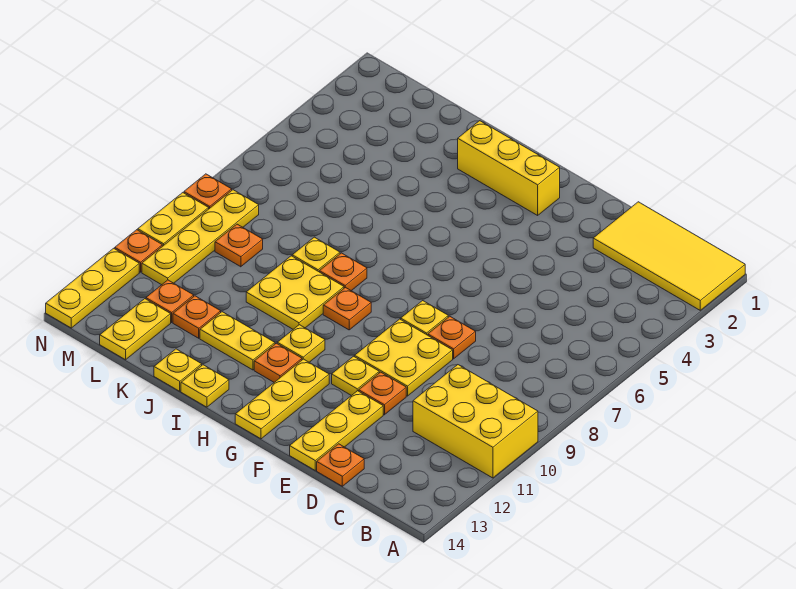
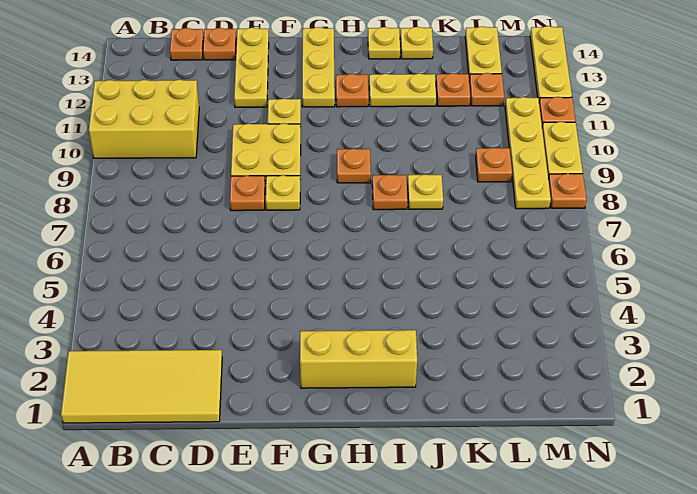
orange plate E11 level 1 -> orange plate C14 level 1
yellow plate H11 level 1 -> none
yellow plate I9:J10 level 1 -> none

